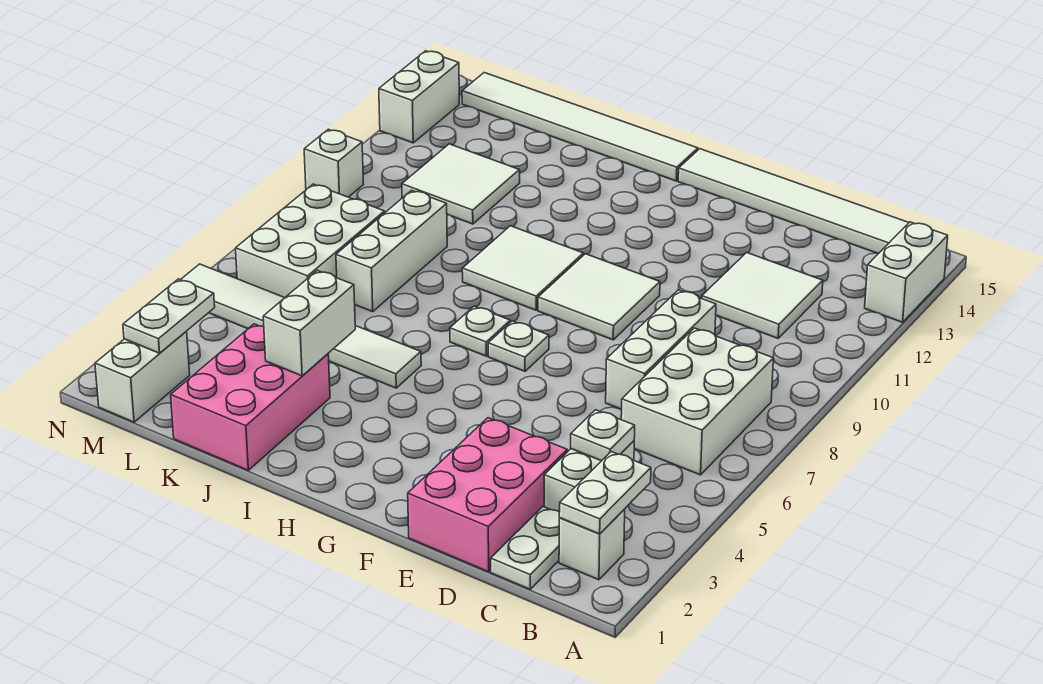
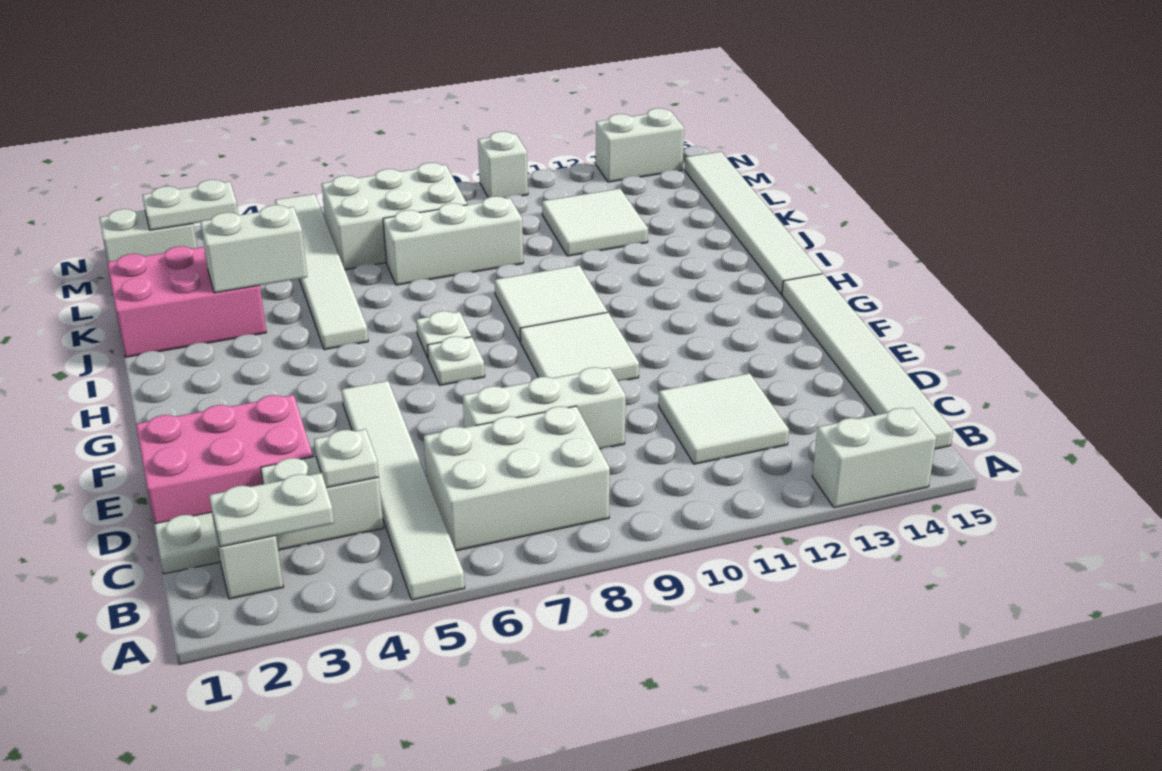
none -> white tile A5:F5 level 1

